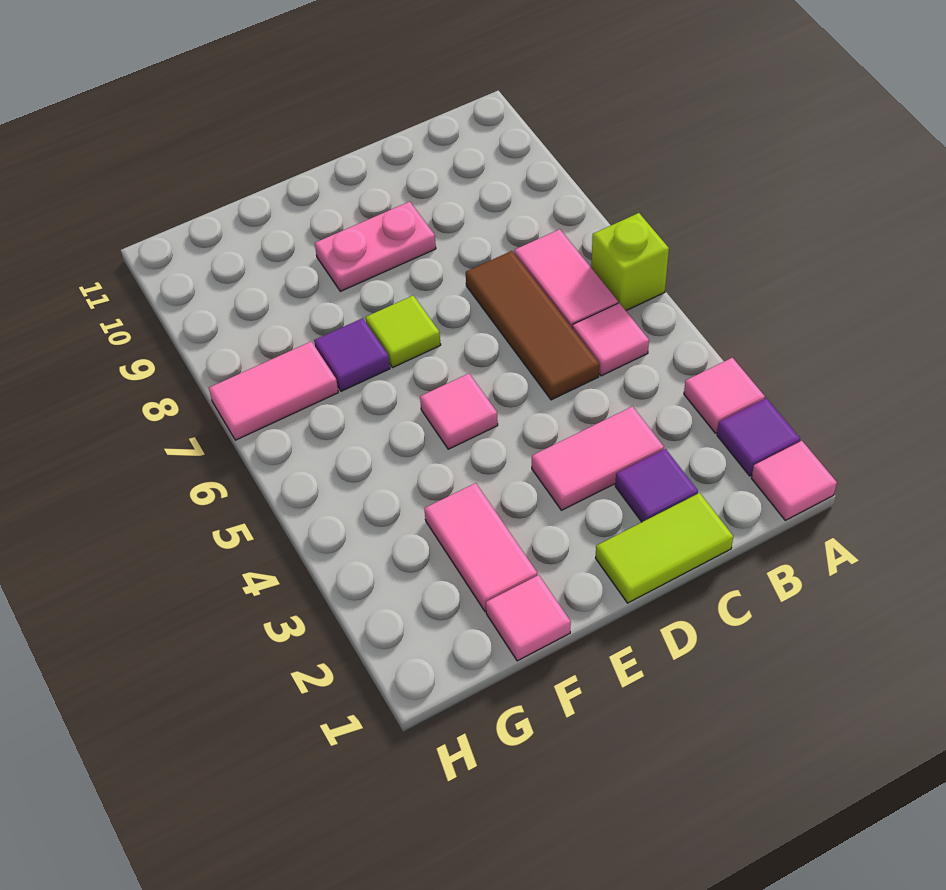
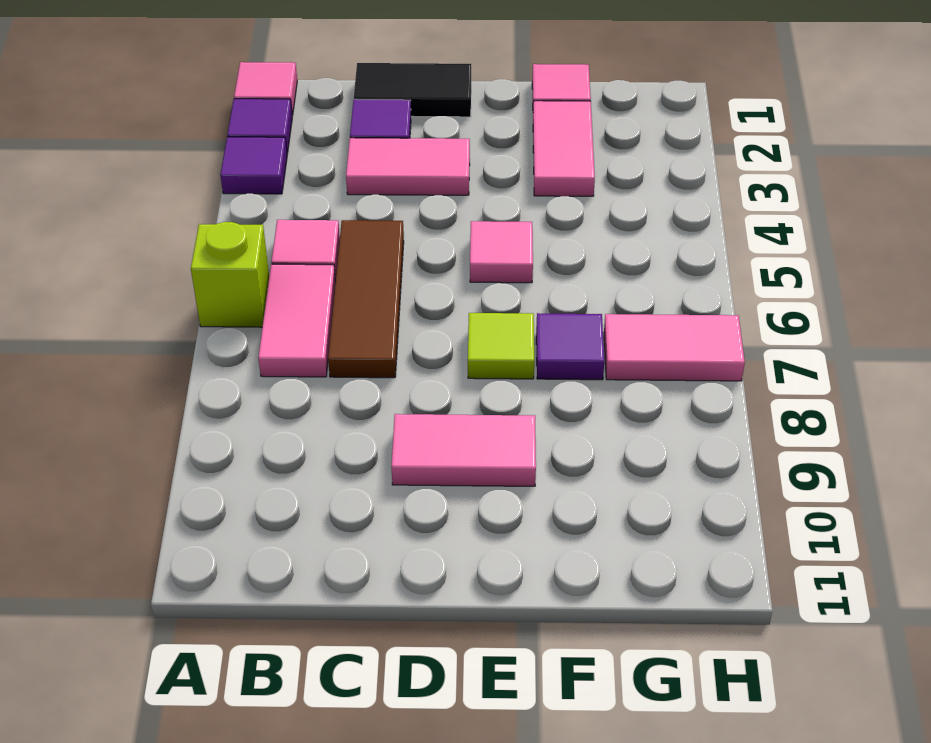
pink tile A3 level 1 -> purple tile A3 level 1
lime tile C1:D1 level 1 -> black tile C1:D1 level 1
pink plate D9:E9 level 1 -> pink tile D9:E9 level 1

